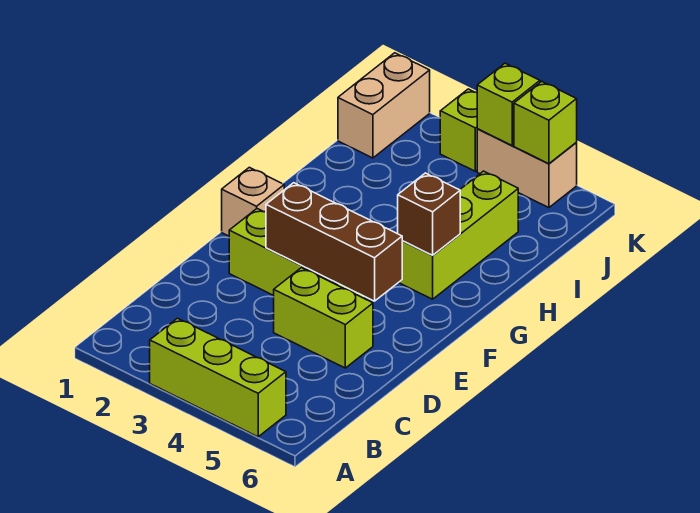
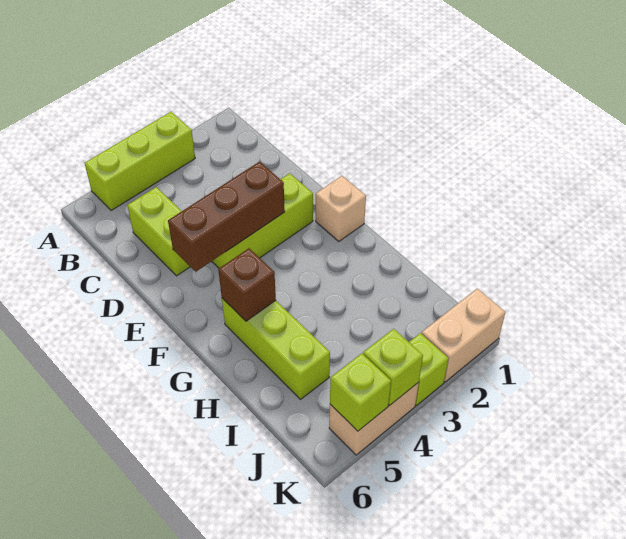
lime brick D4:D5 level 1 -> lime brick C5:D5 level 1
tan brick J1:K1 level 1 -> tan brick K1:K2 level 1

